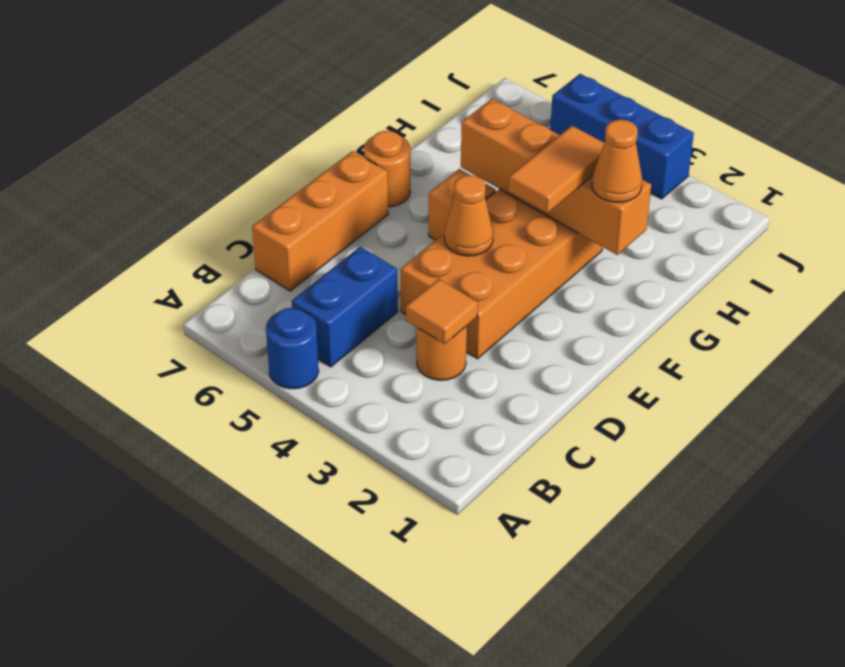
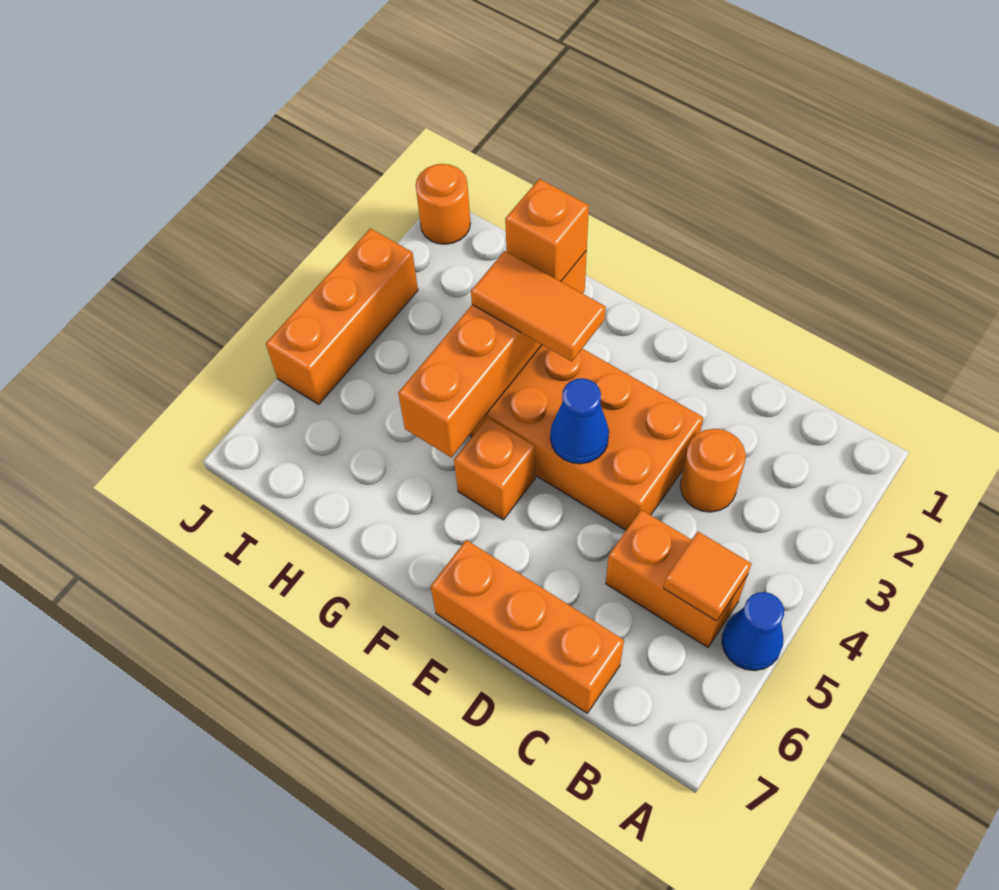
blue round brick A5 level 1 -> blue cone A5 level 1
blue brick B5:C5 level 1 -> orange brick B5:C5 level 1
orange tile C3 level 2 -> orange tile B5 level 2
orange cone E4 level 2 -> blue cone E4 level 2
orange round brick F7 level 1 -> orange round brick J1 level 1
orange cone G2 level 3 -> orange brick G2 level 3
blue brick J3:J5 level 1 -> orange brick J3:J5 level 1

